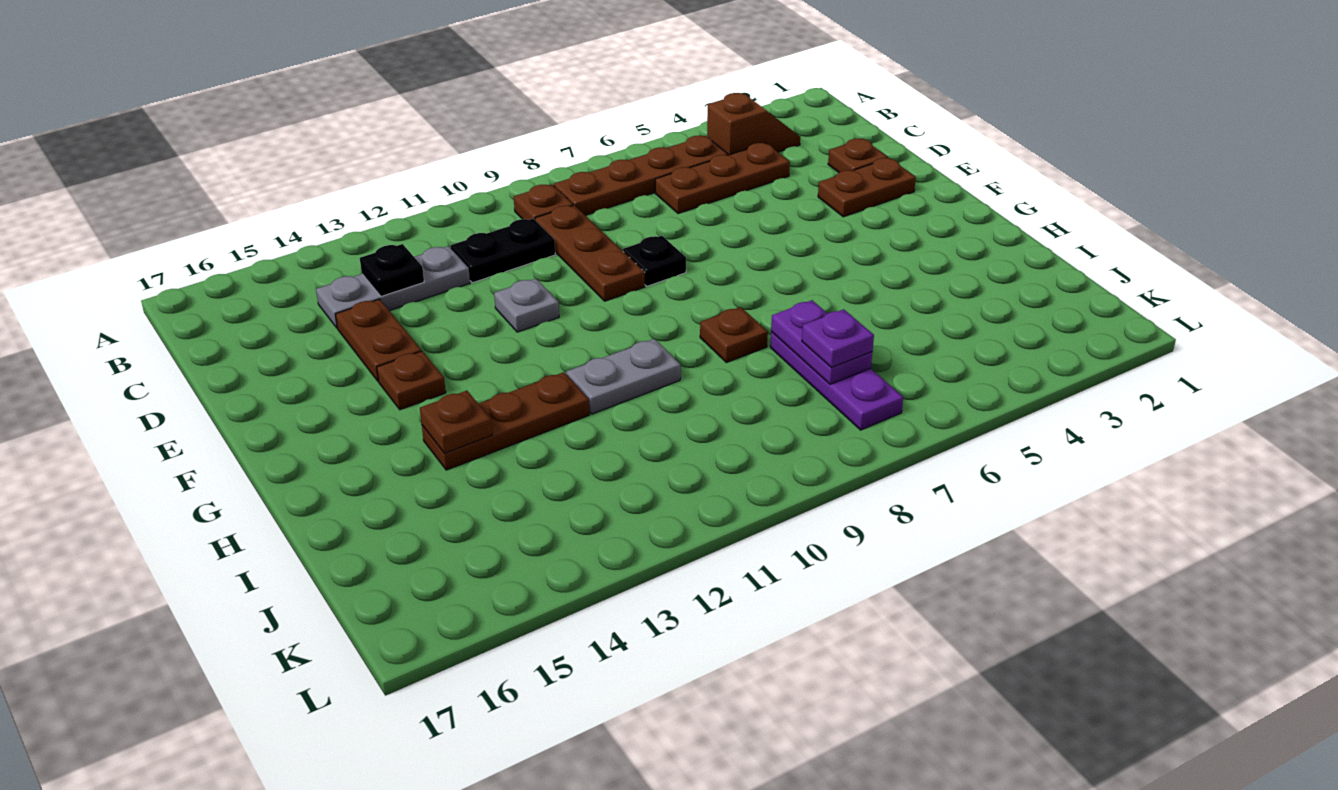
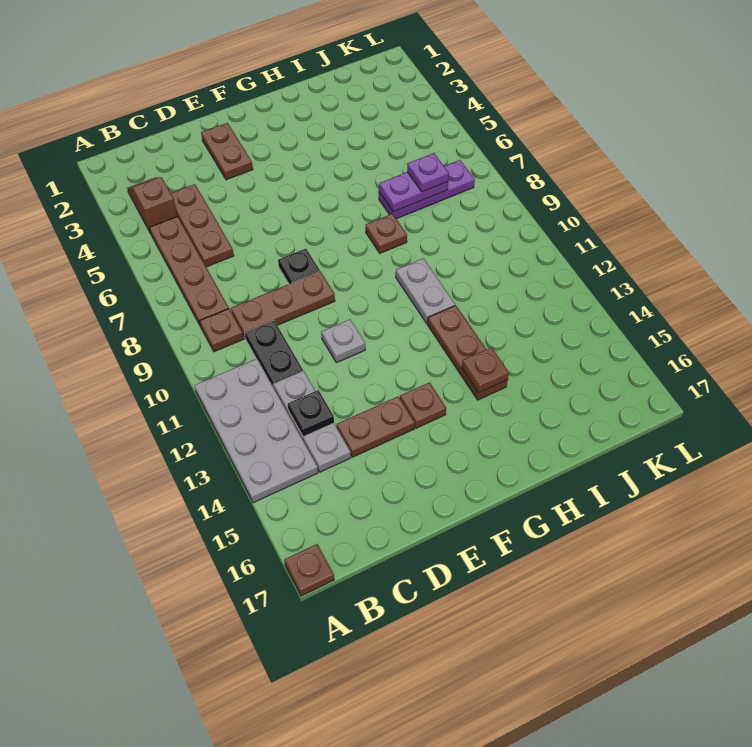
none -> grey plate A11:B14 level 1
brown plate D2 level 1 -> brown plate A17 level 1

